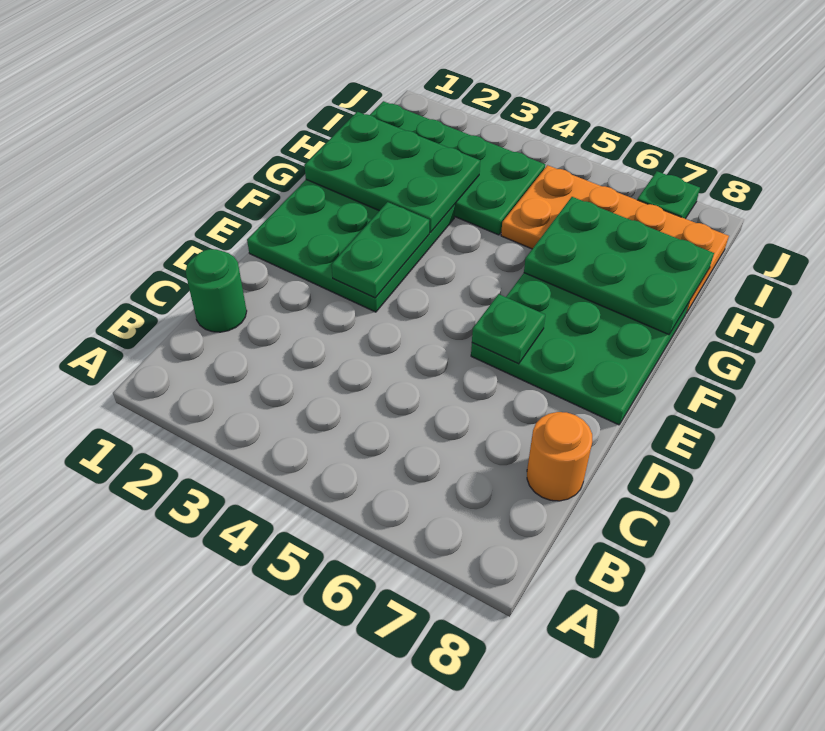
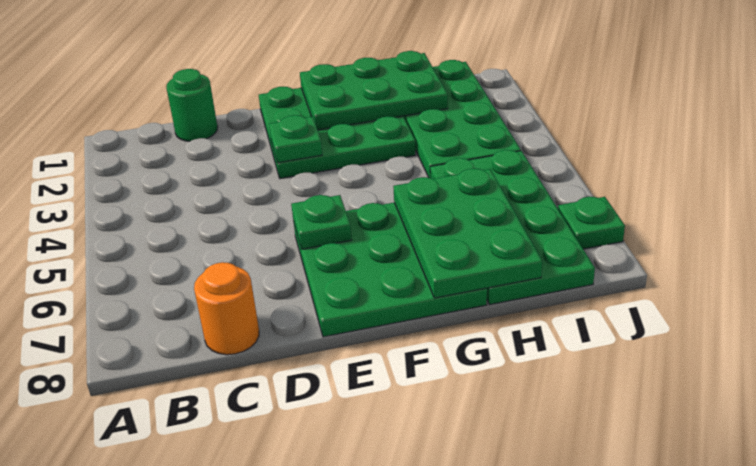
green plate E3:F3 level 2 -> green plate E3 level 2
green plate G1:H3 level 2 -> green plate F1:H2 level 2
orange plate H5:I8 level 1 -> green plate H5:I8 level 1

